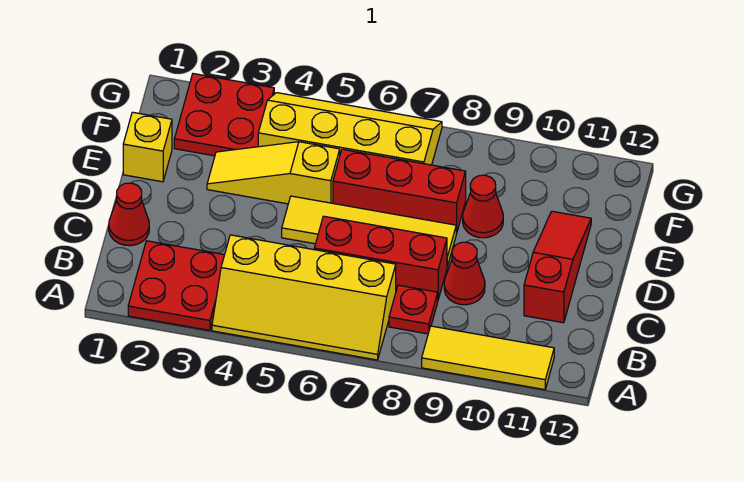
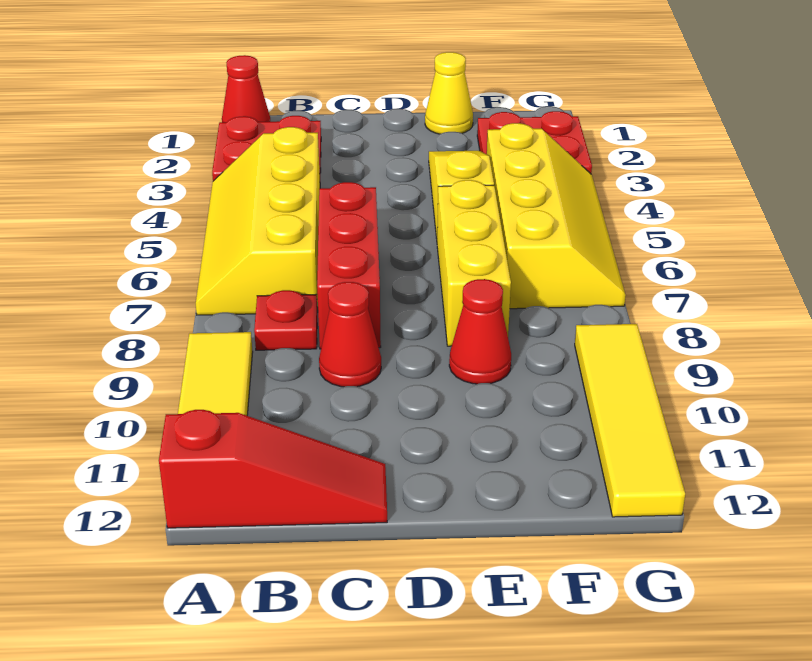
red cone C1 level 1 -> red cone A1 level 1
red slope C11:E11 level 1 top C -> red slope A12:C12 level 1 top A
yellow tile D5:D8 level 1 -> yellow tile G9:G12 level 1
yellow brick E1 level 1 -> yellow cone E1 level 1
red brick E6:E8 level 1 -> yellow brick E6:E8 level 1

